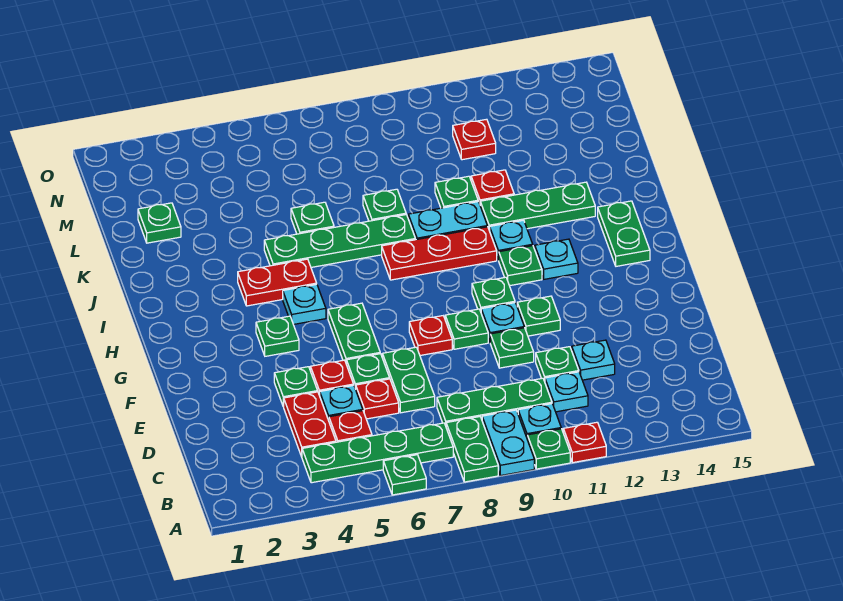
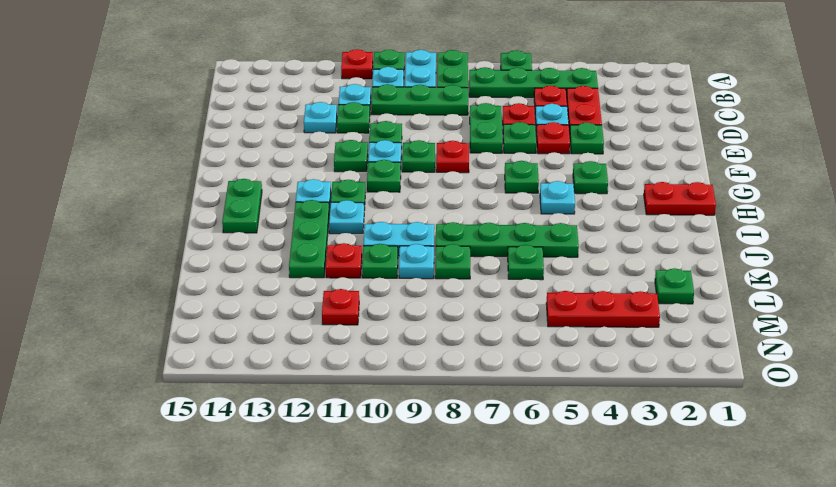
green plate F6:G6 level 1 -> green plate G6 level 1
red plate I4:I5 level 1 -> red plate H1:H2 level 1
red plate I8:I10 level 1 -> red plate M3:M5 level 1
green plate J11:J13 level 1 -> green plate I12:K12 level 1
none -> cyan plate K9 level 1

